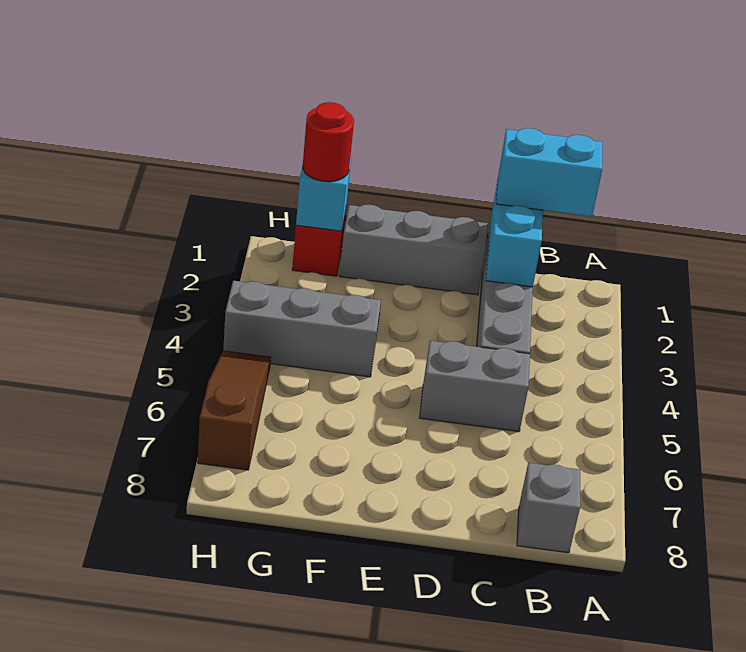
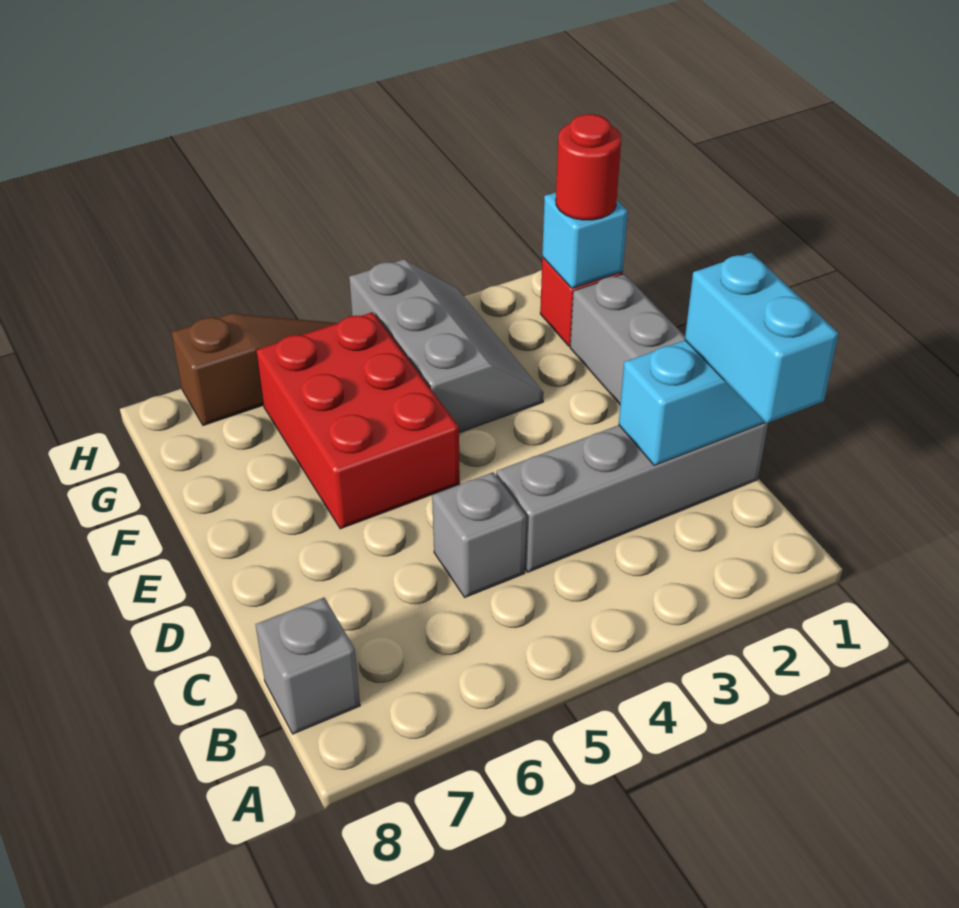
grey brick C5:D5 level 1 -> grey brick C5 level 1
none -> red brick E5:G6 level 1

